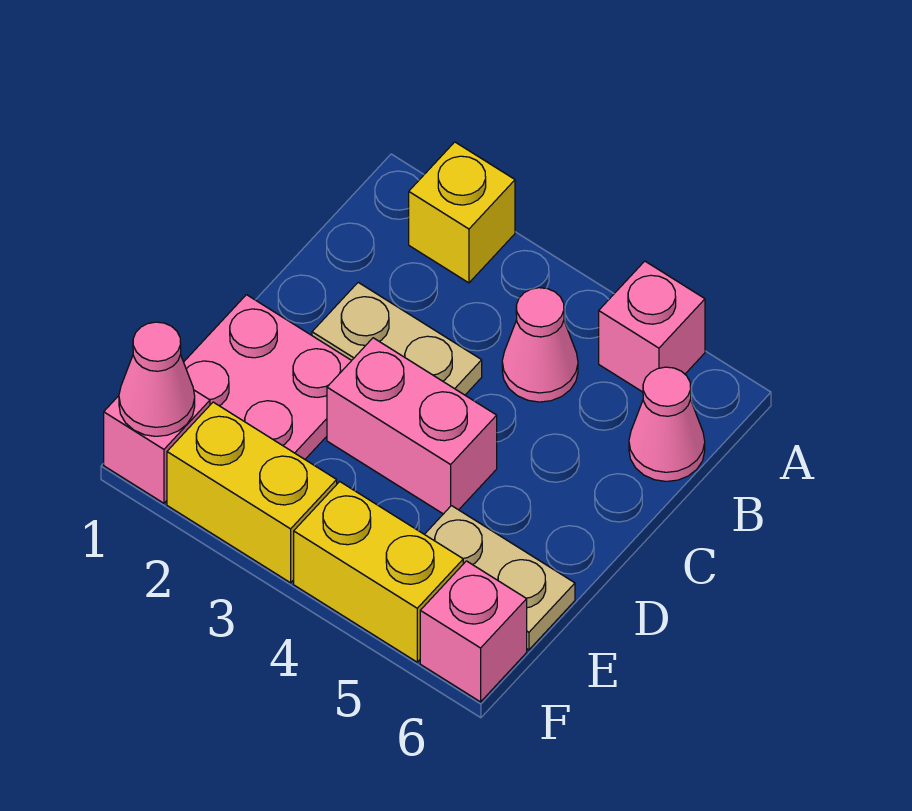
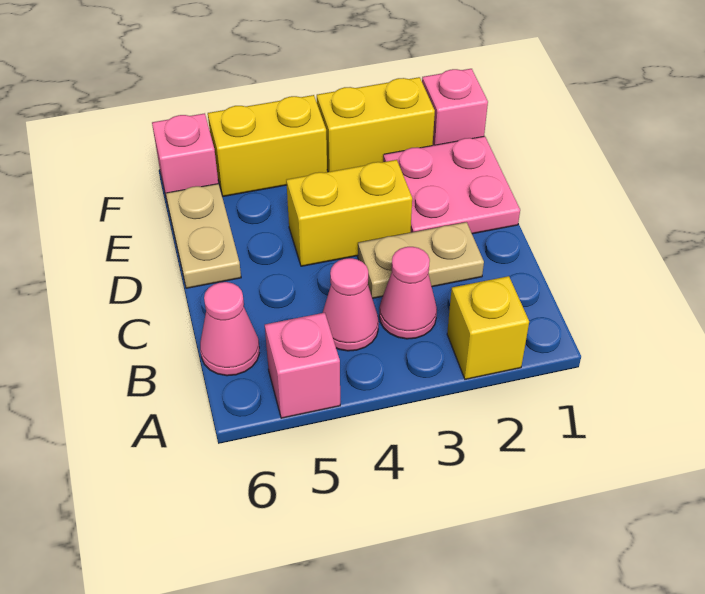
pink brick D3:D4 level 1 -> yellow brick D3:D4 level 1
tan plate E5:E6 level 1 -> tan plate D6:E6 level 1
pink cone F1 level 2 -> pink cone B3 level 1

